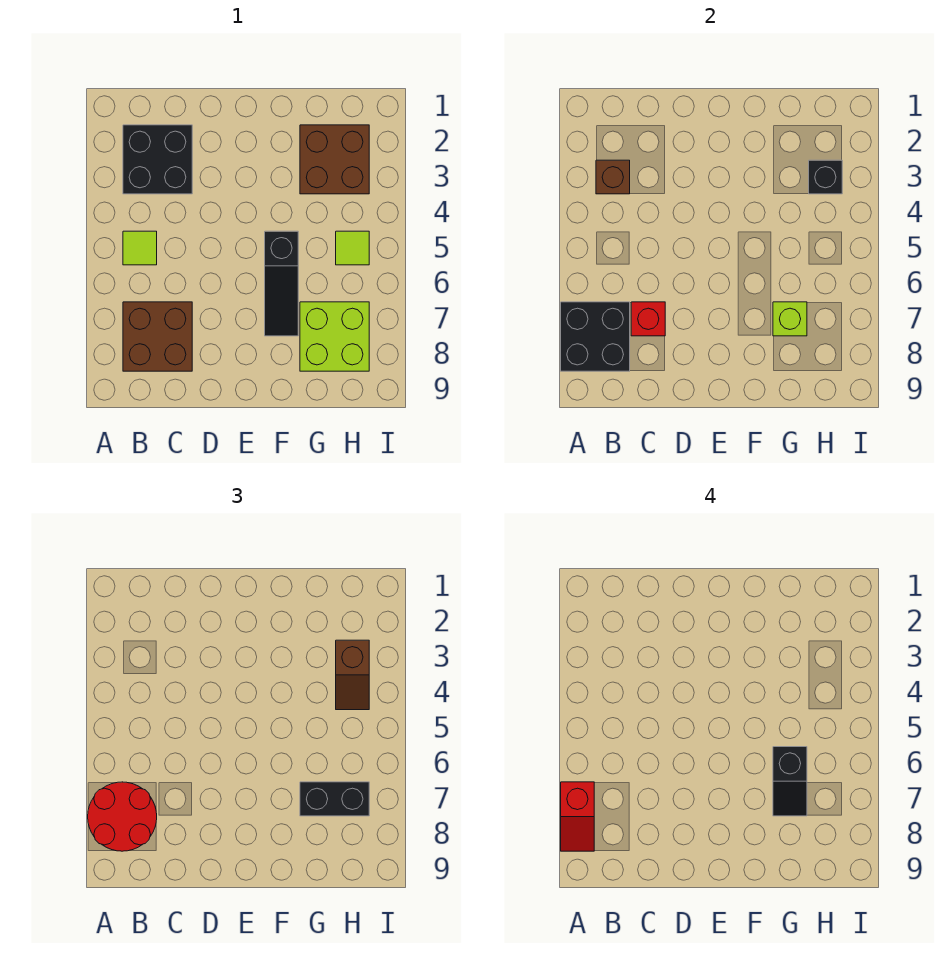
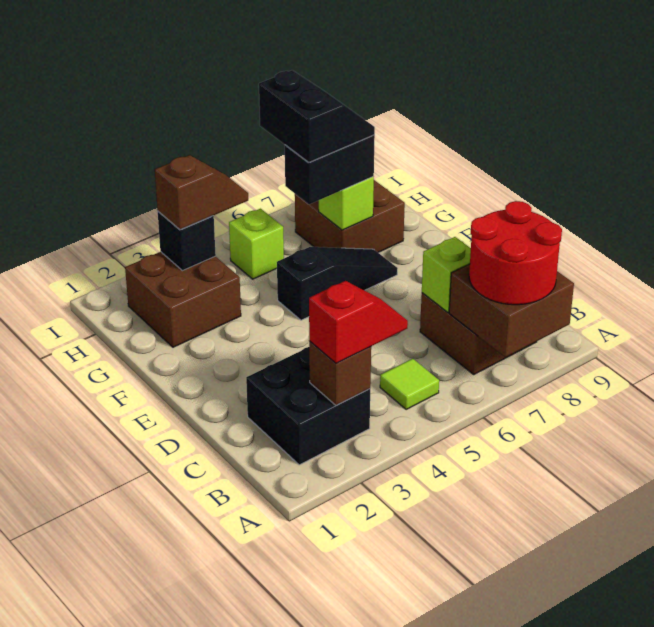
black brick A7:B8 level 2 -> brown brick A7:B8 level 2
red slope A7:A8 level 4 top 7 -> red slope B3:B4 level 3 top 3
red brick C7 level 2 -> lime brick C7 level 2
black slope G6:G7 level 4 top 6 -> black slope G6:H7 level 4 top 6
lime brick G7:H8 level 1 -> brown brick G7:H8 level 1
black brick G7:H7 level 3 -> black brick G6:G7 level 3
lime tile H5 level 1 -> lime brick H5 level 1

